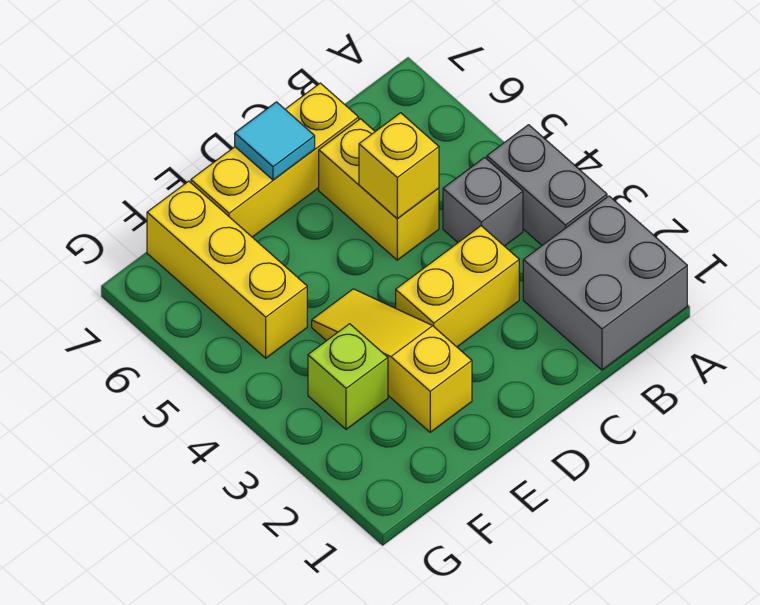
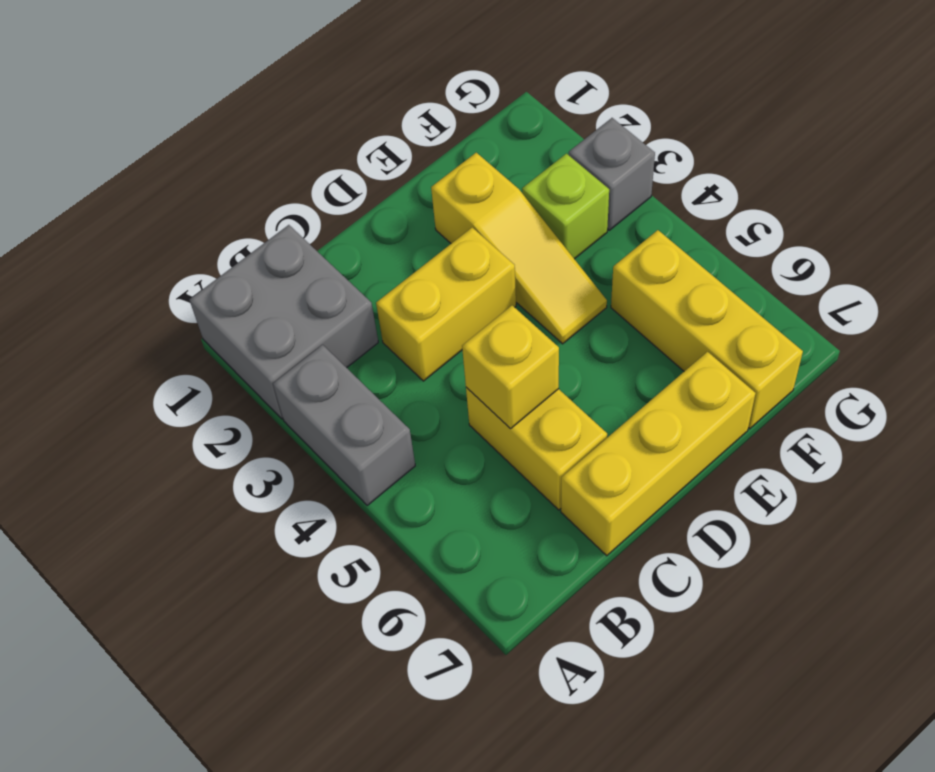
grey brick B4 level 1 -> grey brick G3 level 1
cyan tile D7 level 2 -> none

